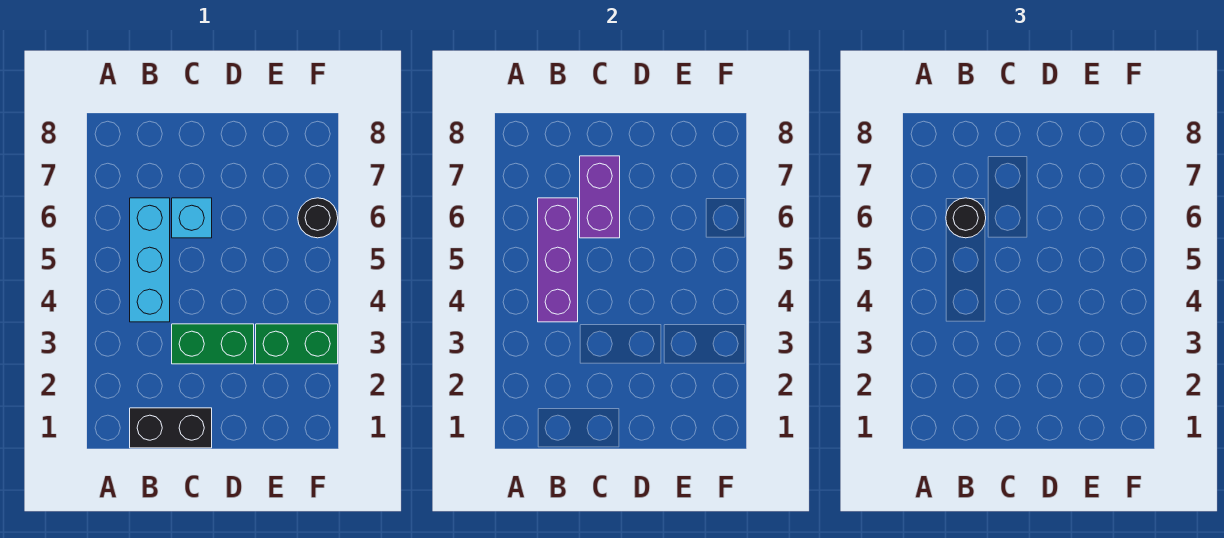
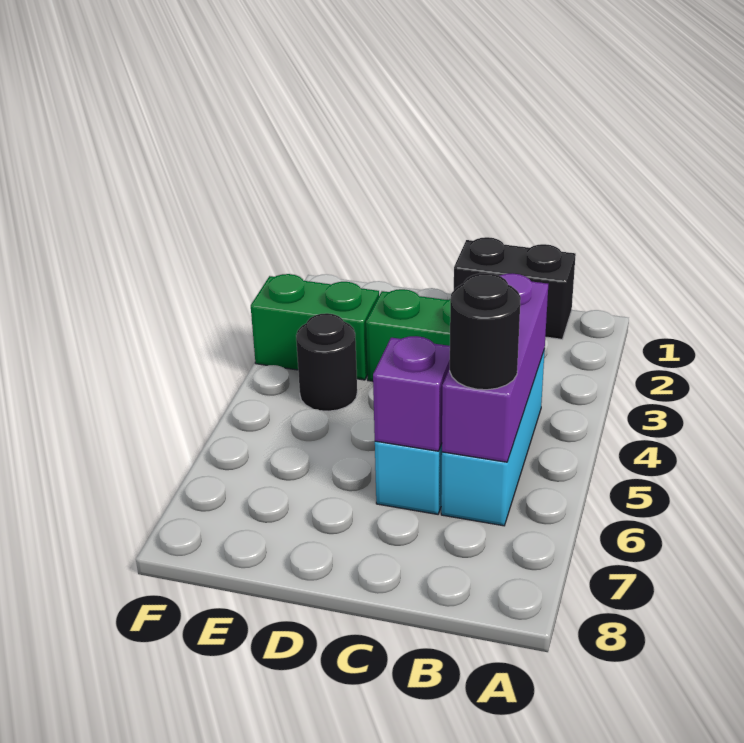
purple brick C6:C7 level 2 -> purple brick C6 level 2
black round brick F6 level 1 -> black round brick E4 level 1

